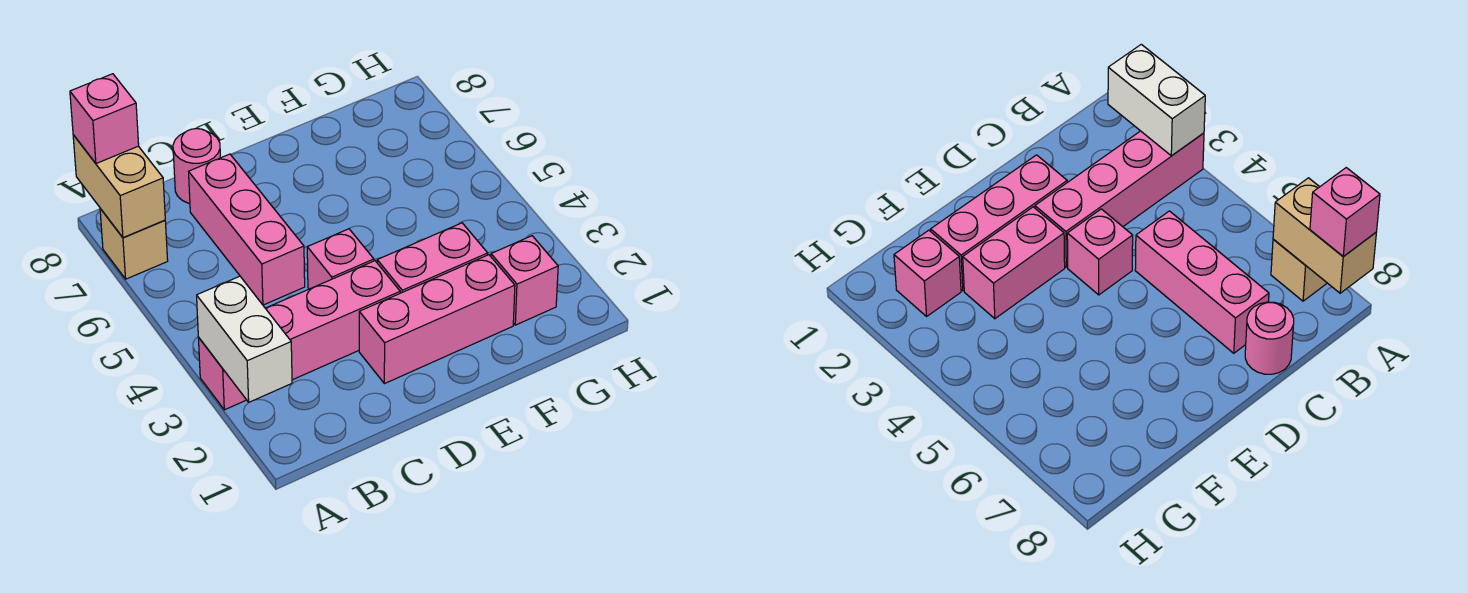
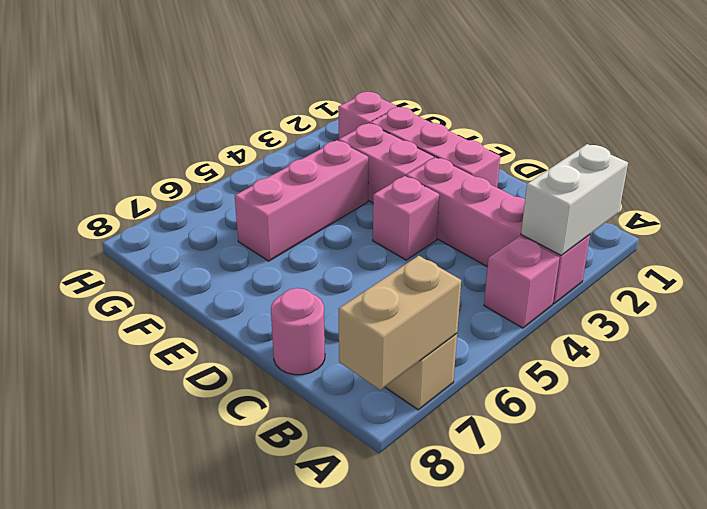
pink brick A8 level 3 -> pink brick A4 level 1
pink brick C5:C7 level 1 -> pink brick F4:F6 level 1

